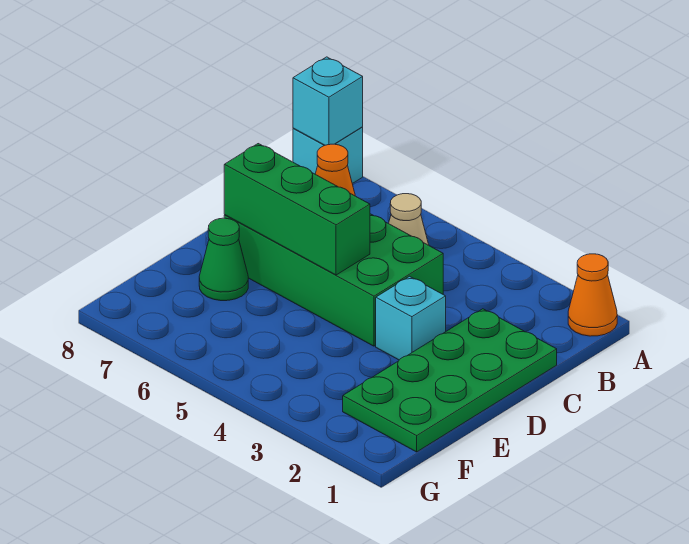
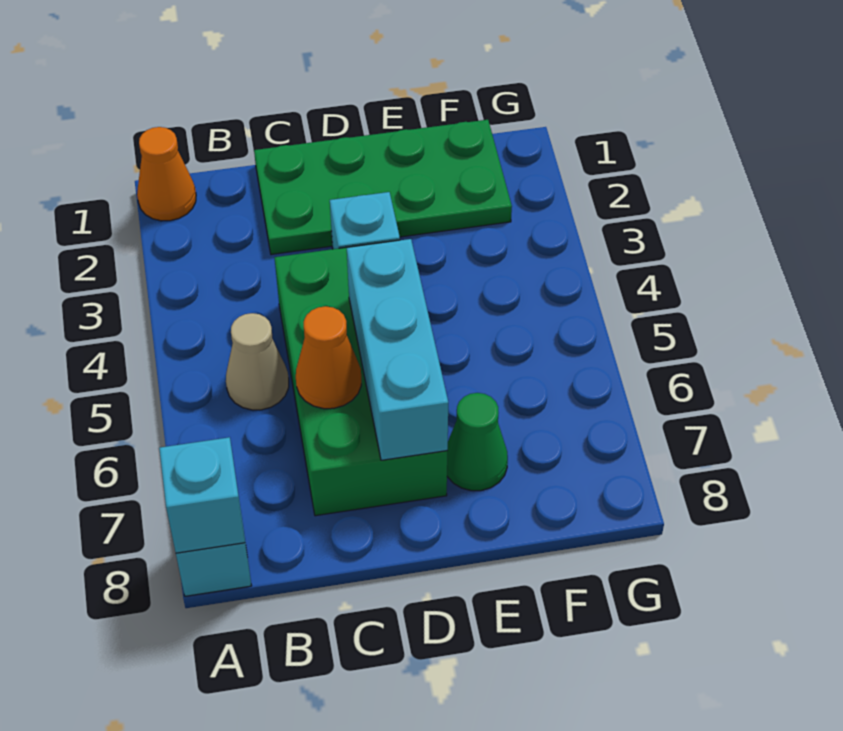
green brick D5:D7 level 2 -> cyan brick D5:D7 level 2

